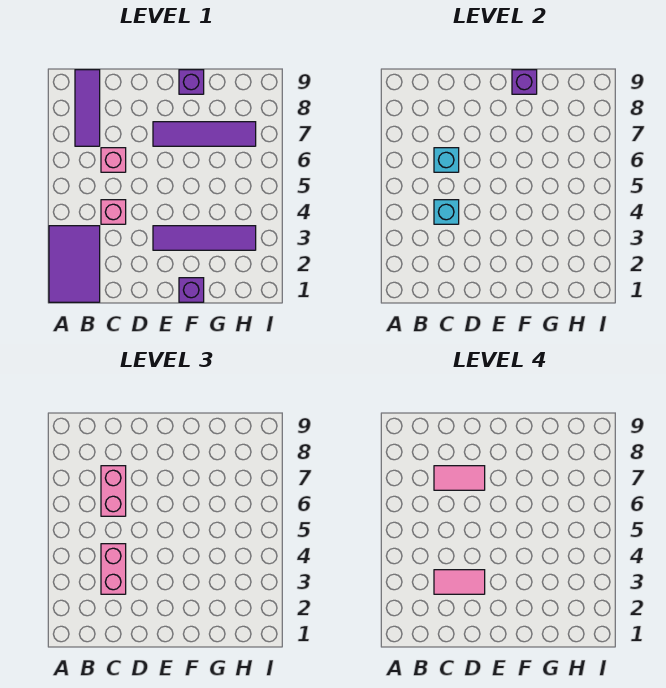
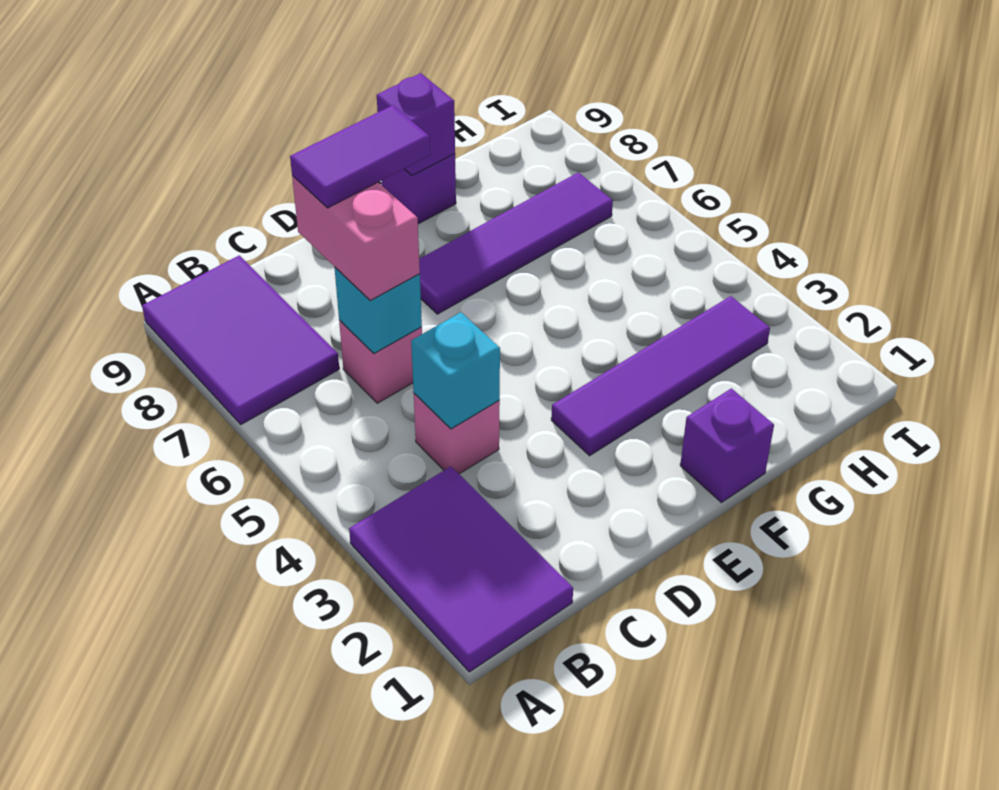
purple tile B7:B9 level 1 -> purple tile A7:B9 level 1
pink brick C3:C4 level 3 -> none
pink tile C3:D3 level 4 -> none
pink tile C7:D7 level 4 -> purple tile C7:D7 level 4

